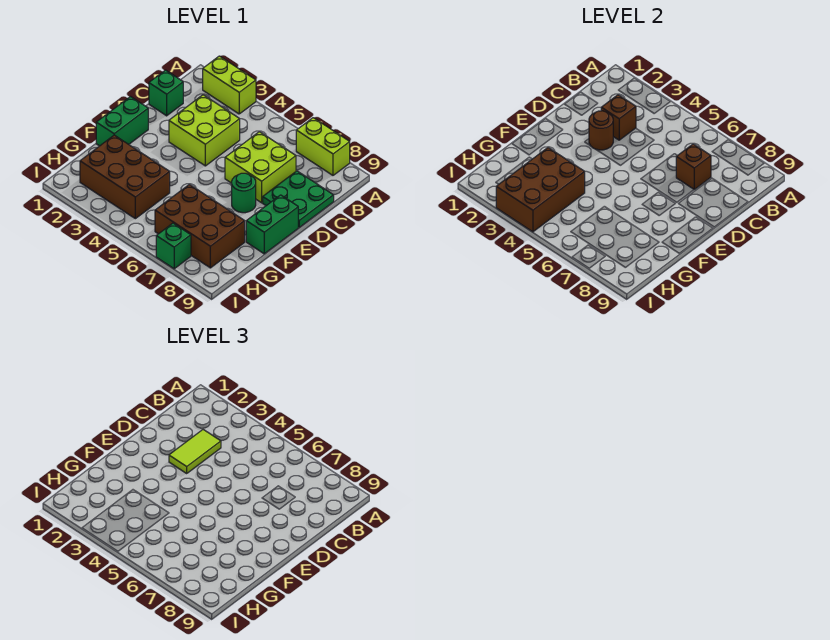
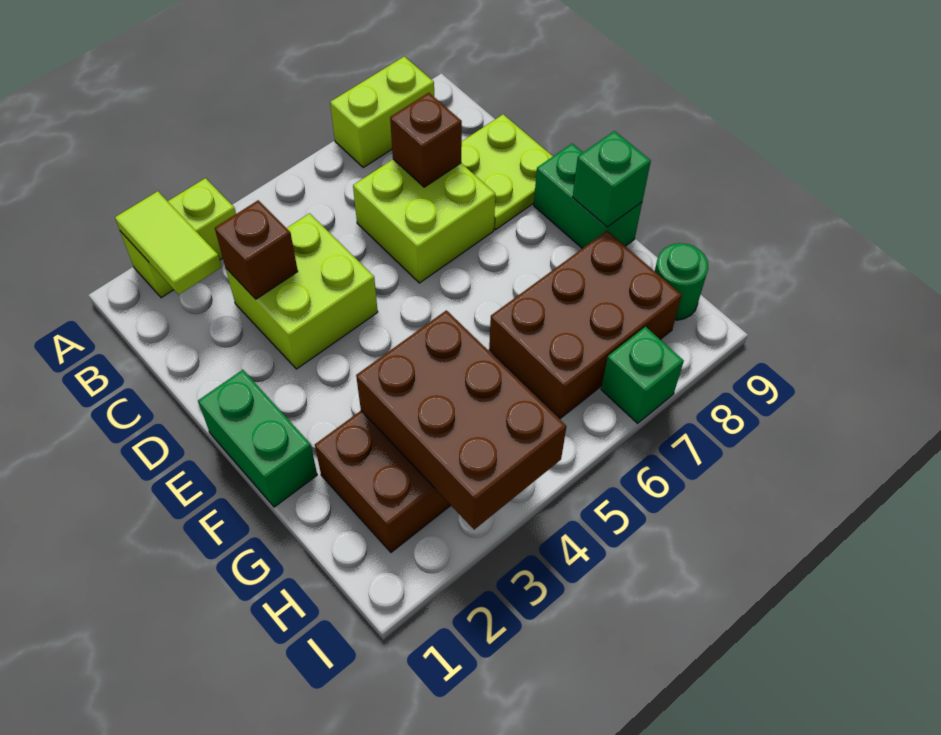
green brick C1 level 1 -> green brick F9 level 2
lime tile C3:D3 level 3 -> lime tile A2:B2 level 2
green plate C8:D9 level 1 -> lime plate C8:D9 level 1
brown round brick D3 level 2 -> none
green round brick E7 level 1 -> green round brick H9 level 1

